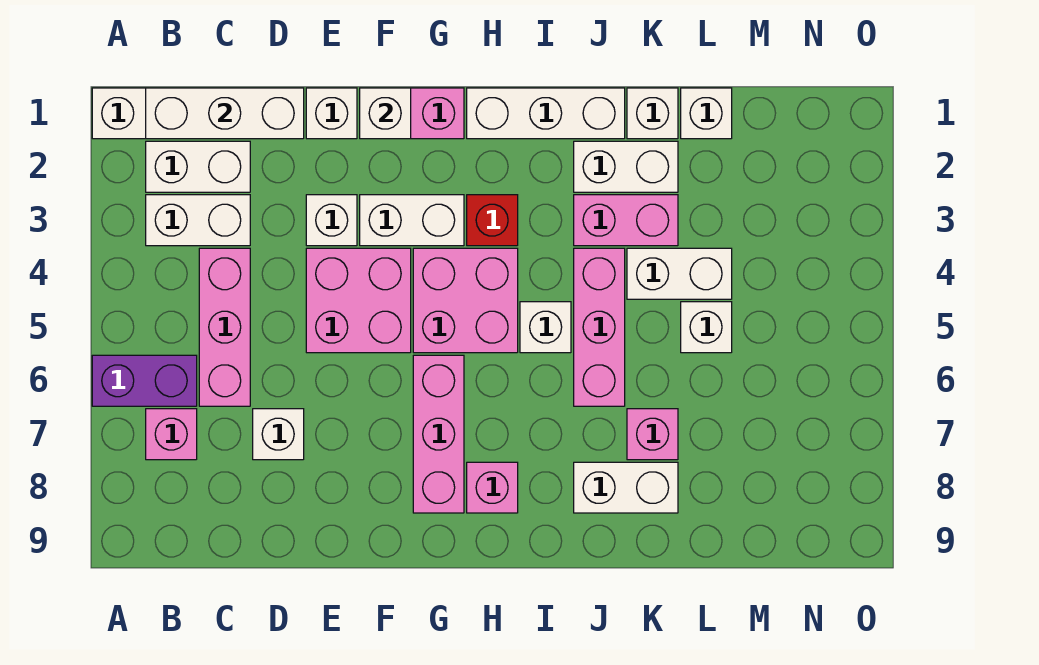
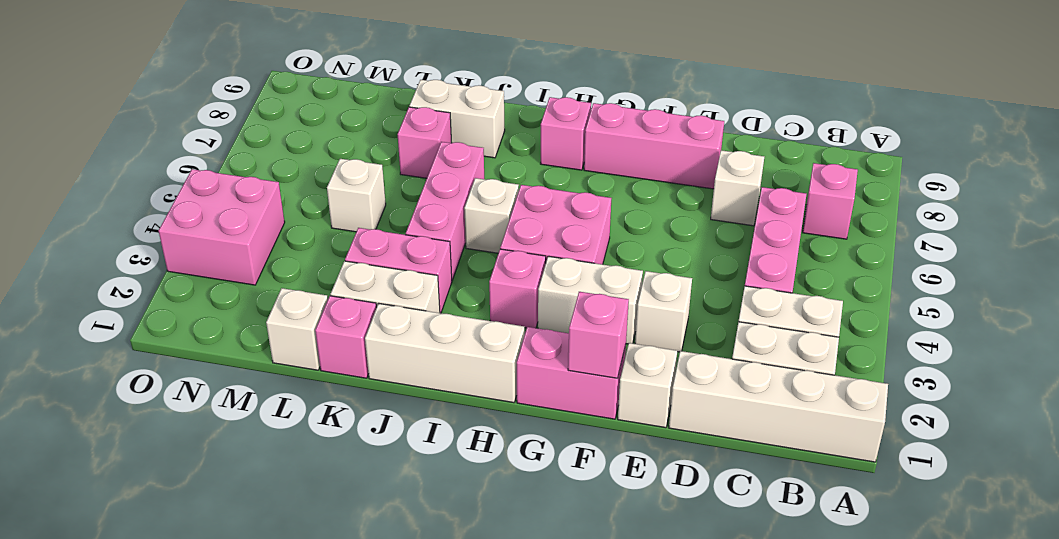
purple brick A6:B6 level 1 -> none
white brick B1:D1 level 2 -> none
pink brick E4:F5 level 1 -> pink brick N3:O4 level 1
white brick F1 level 2 -> pink brick F1 level 2
pink brick G6:G8 level 1 -> pink brick E8:G8 level 1
red brick H3 level 1 -> pink brick H3 level 1
white brick K1 level 1 -> pink brick K1 level 1
white brick K4:L4 level 1 -> none

